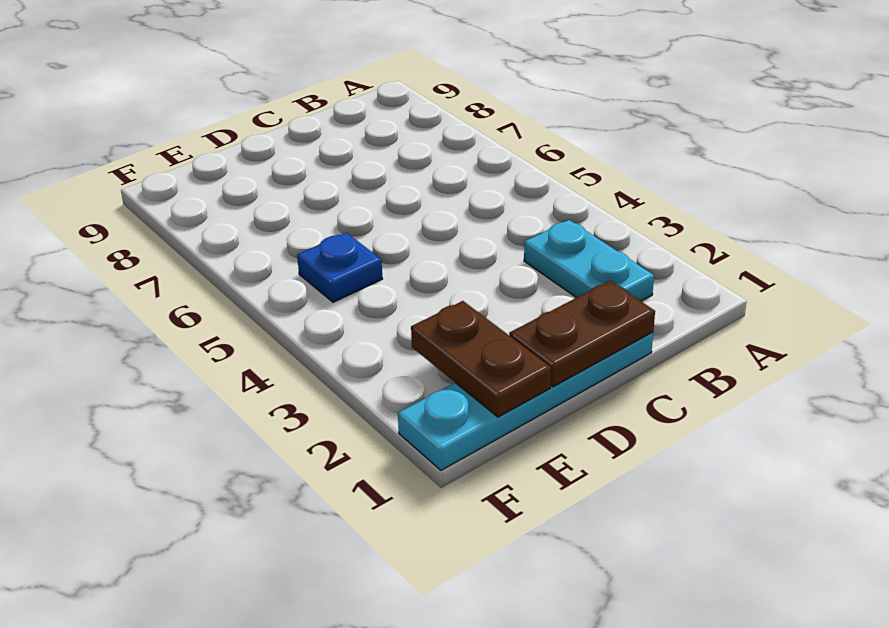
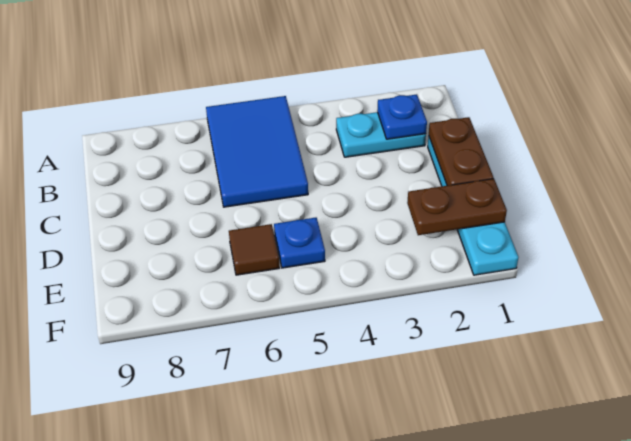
none -> blue tile A5:C6 level 1
none -> blue plate B2 level 2
none -> brown tile E6 level 1

